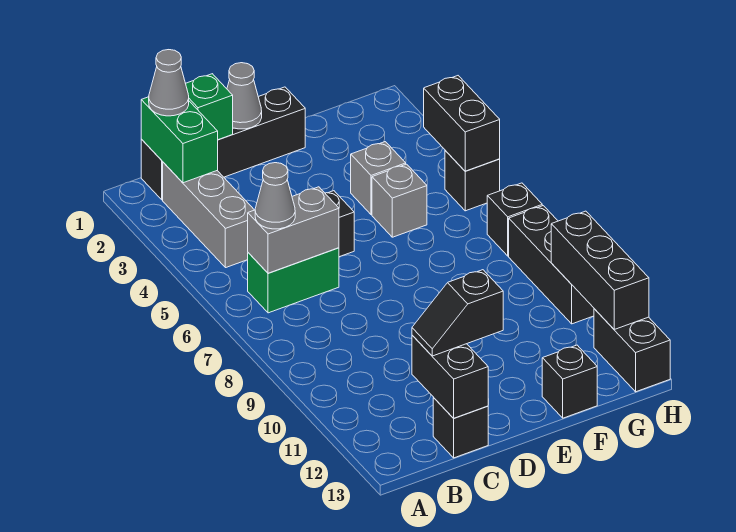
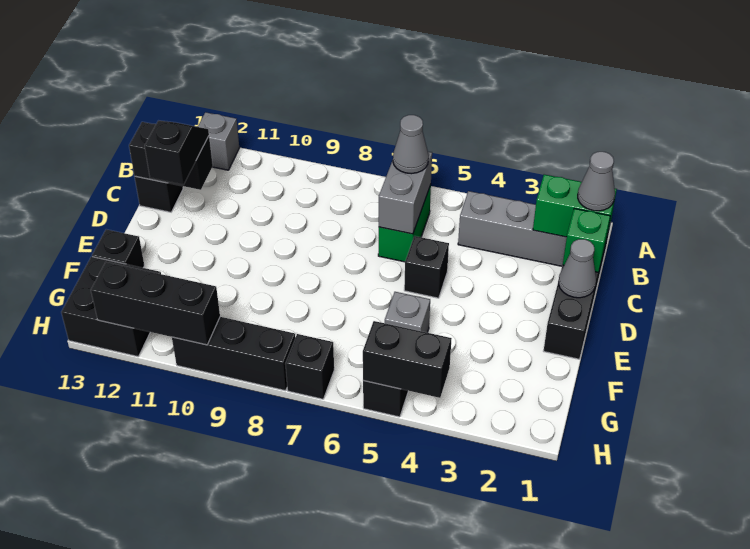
grey brick F4 level 1 -> grey brick A12 level 1
black brick H12:H13 level 1 -> black brick G12:H13 level 1

